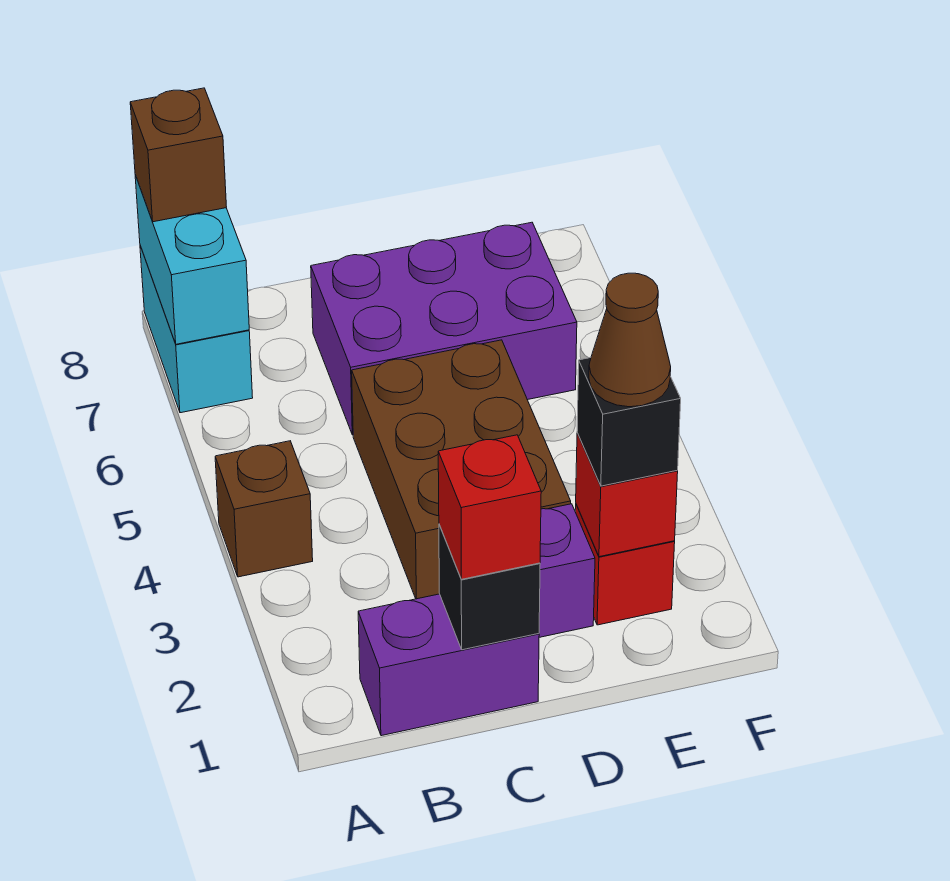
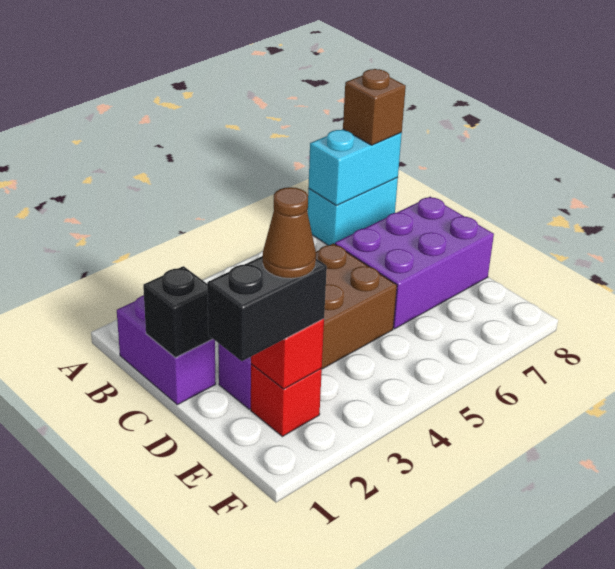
brown brick A4 level 1 -> none
red brick C1 level 3 -> none
purple brick C6:E7 level 1 -> purple brick C6:D8 level 1
black brick E2 level 3 -> black brick E1:E2 level 3

